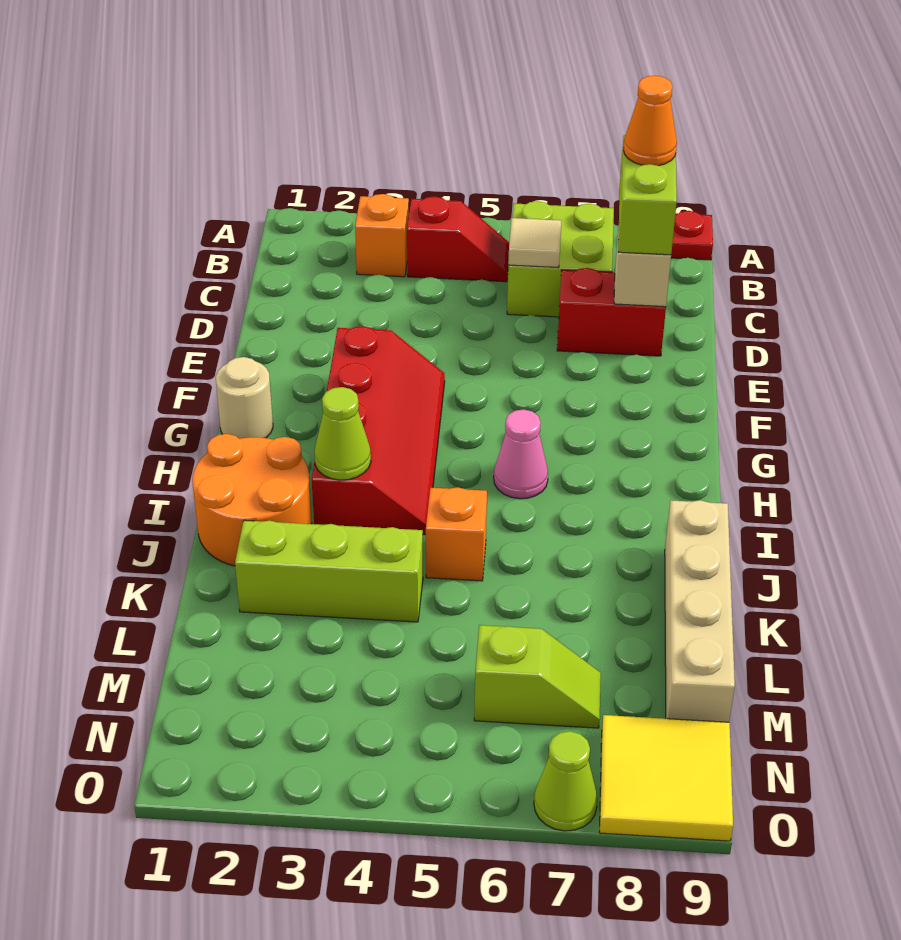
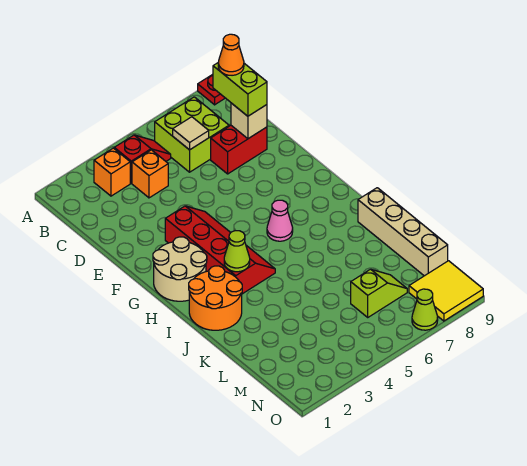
tan round brick G1 level 1 -> tan round brick G1:H2 level 1
orange brick J5 level 1 -> orange brick C4 level 1
lime brick K2:K4 level 1 -> none

